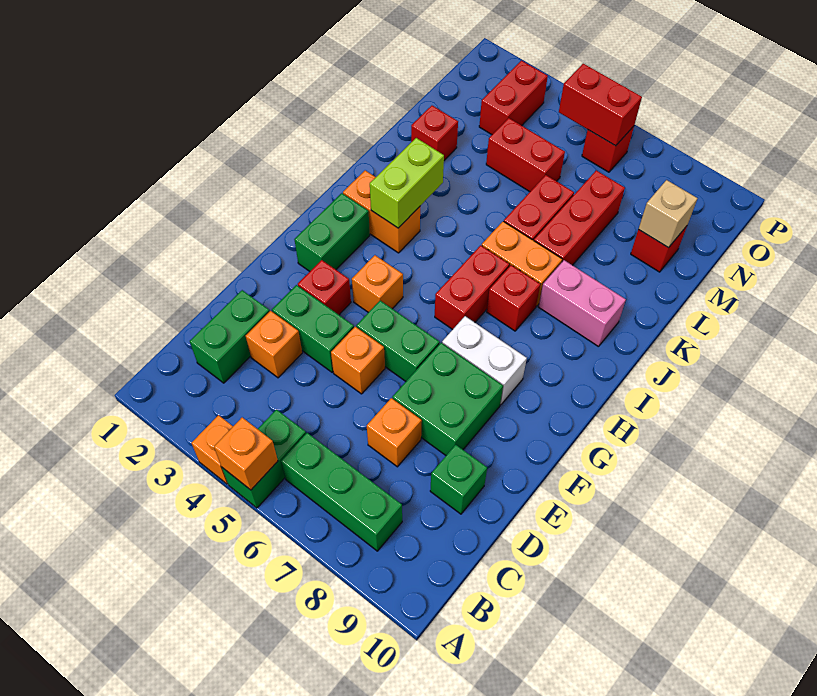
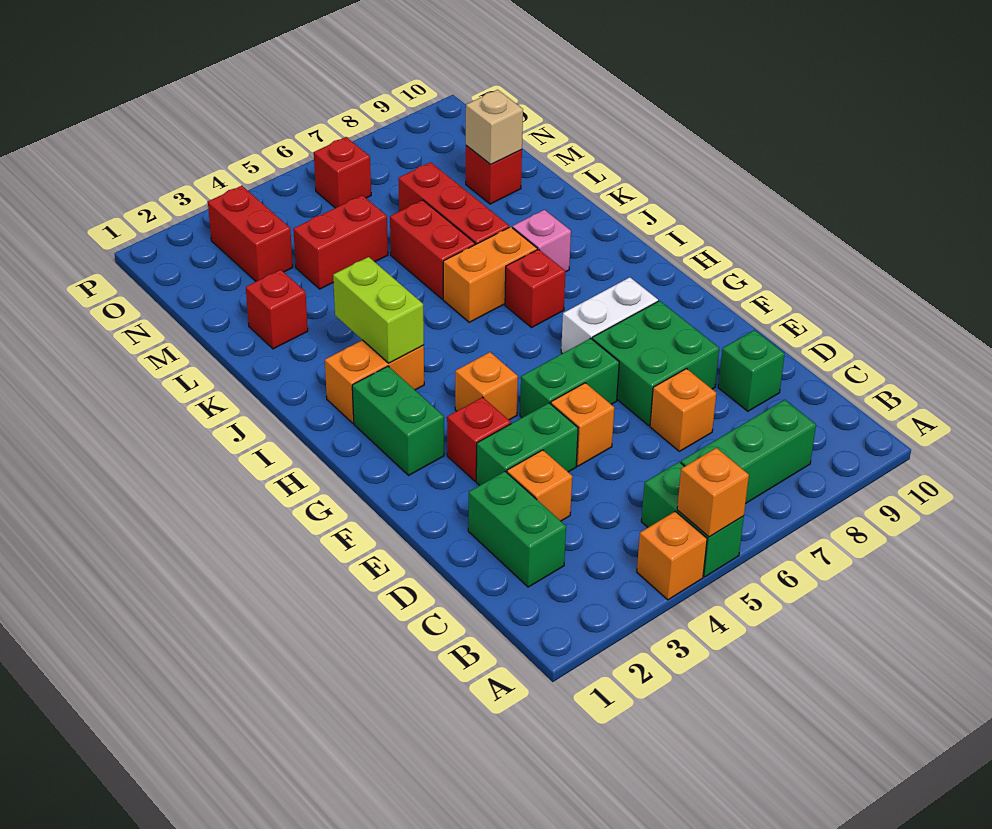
red brick H6:I6 level 1 -> none
pink brick J8:J9 level 1 -> pink brick J8 level 1
red brick O5:O6 level 2 -> none

